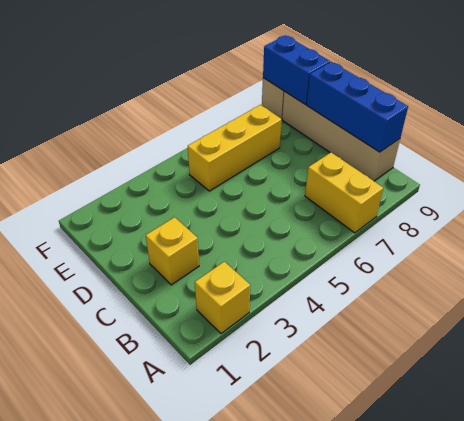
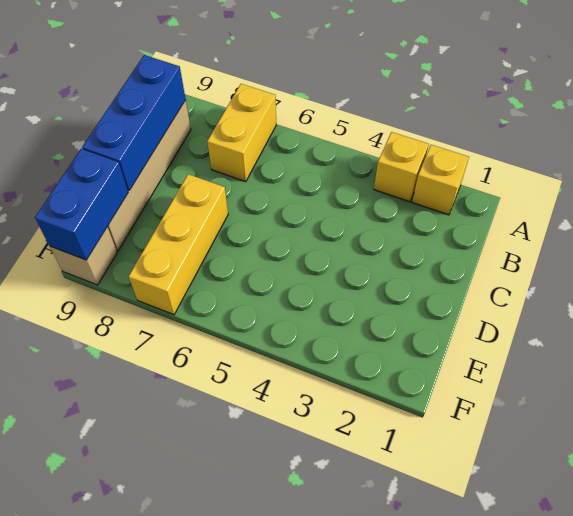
yellow brick C2 level 1 -> yellow brick A3 level 1
yellow brick E5:E7 level 1 -> yellow brick D7:F7 level 1

